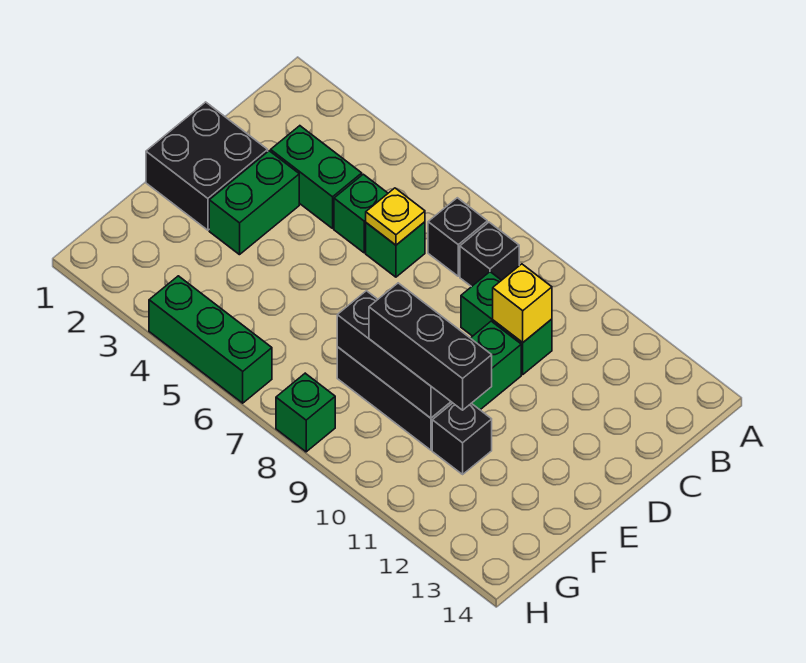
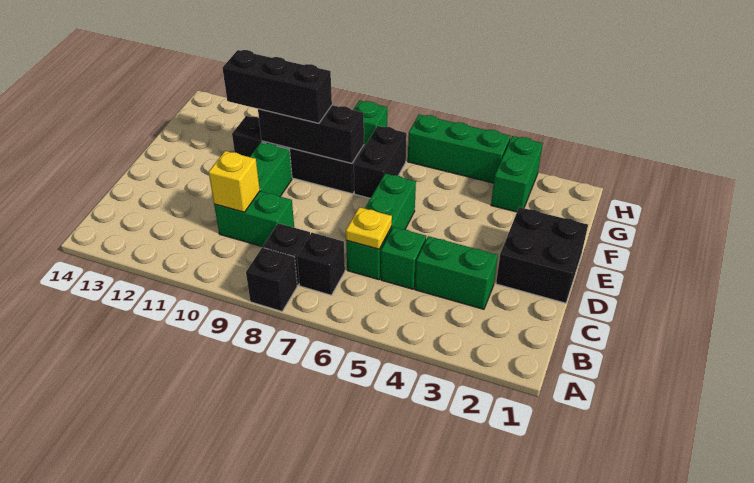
none -> black brick A8 level 1
green brick C6 level 1 -> green brick C6:E6 level 1
green brick D3:E3 level 1 -> green brick G3:H3 level 1
none -> black brick F7:G7 level 1

